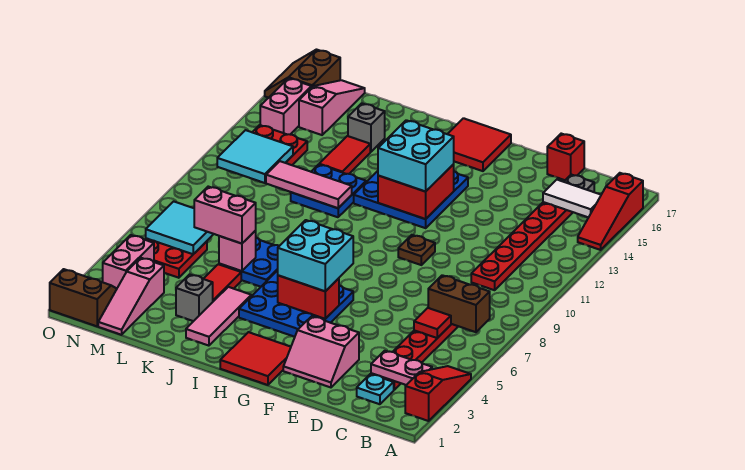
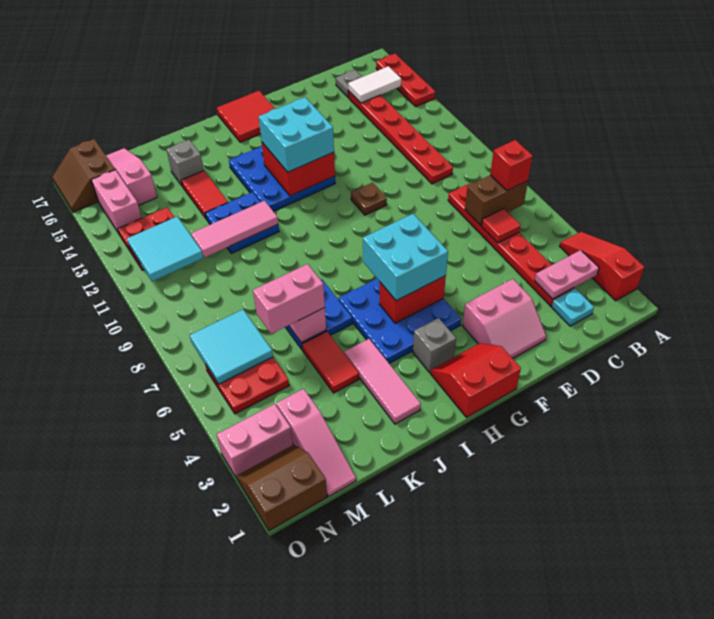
red slope A14:A16 level 1 top 16 -> red plate A14:A16 level 1
red brick D17 level 1 -> red brick B7 level 3
red tile G1:H2 level 1 -> red slope G1:H2 level 1 top 1
grey brick K3 level 1 -> grey brick H3 level 1
pink brick N3:N4 level 1 -> pink brick N3:O3 level 1

